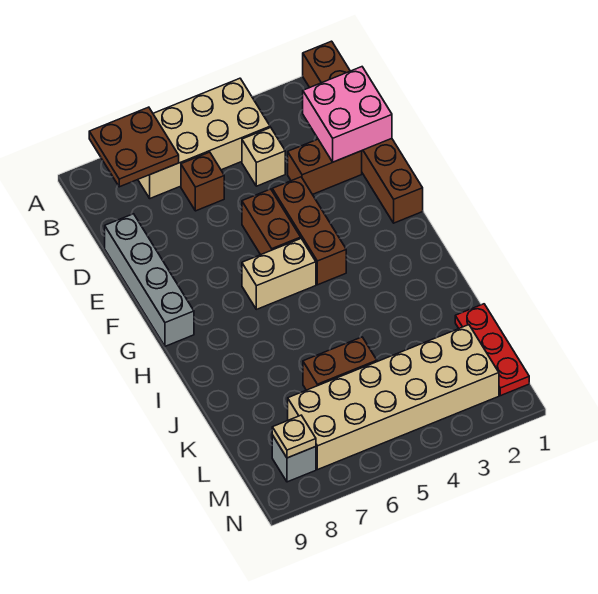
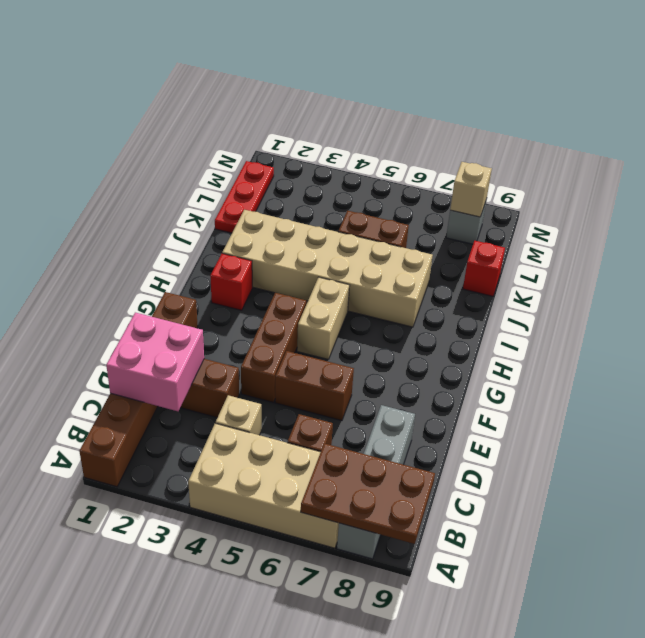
brown plate A7:B8 level 2 -> brown plate A7:B9 level 2
grey brick D9:G9 level 1 -> grey brick A8:D8 level 1
brown brick E5:F5 level 1 -> brown brick E5:E6 level 1
tan brick G5:G6 level 1 -> tan brick G5:H5 level 1
none -> red brick H2 level 1
none -> red brick K9 level 1
tan brick L2:M7 level 1 -> tan brick I2:J7 level 1
tan plate M8 level 2 -> tan brick M8 level 2

